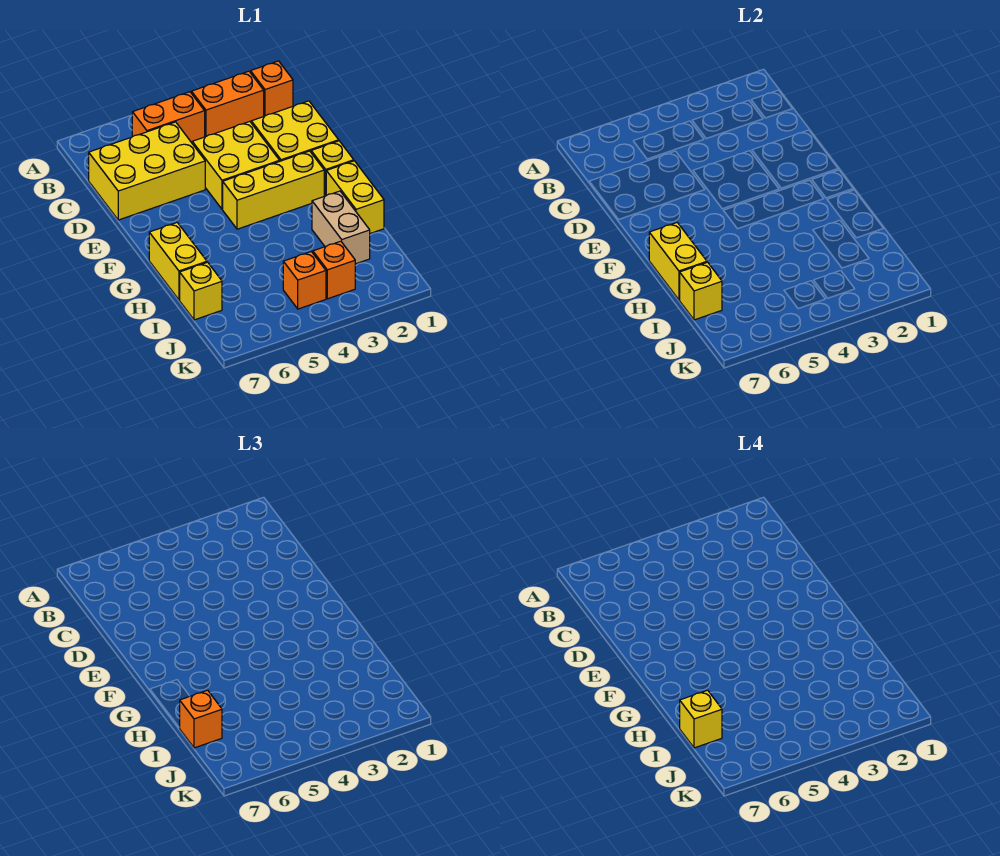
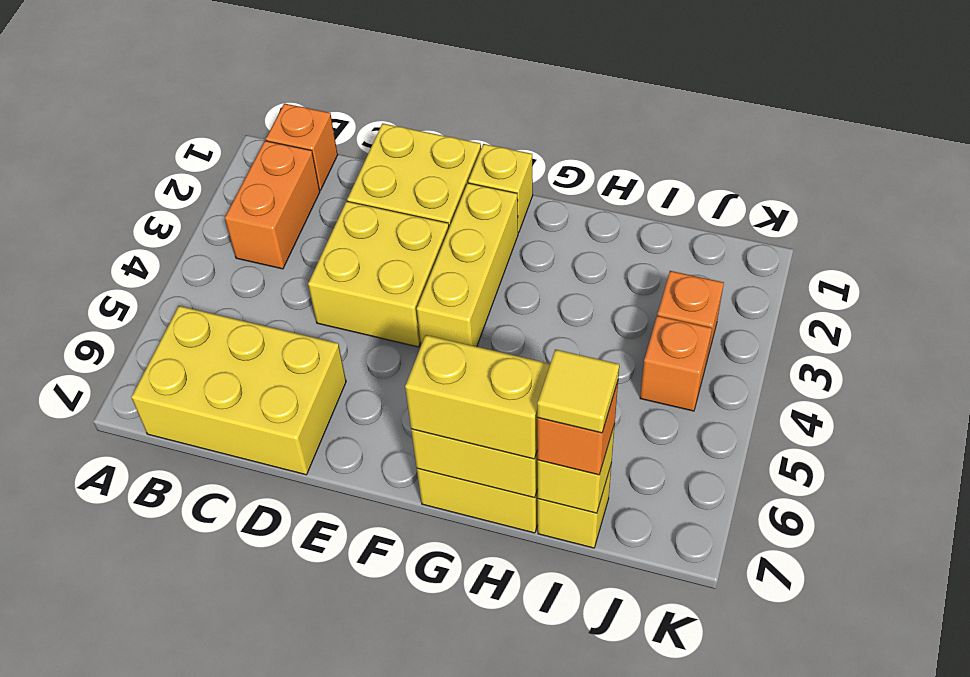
orange brick B4:B5 level 1 -> none
yellow brick C5:D7 level 1 -> yellow brick B6:D7 level 1
yellow brick G1:H1 level 1 -> yellow brick G7:H7 level 3
tan brick H2:I2 level 1 -> none
yellow brick I7 level 4 -> yellow tile I7 level 4

